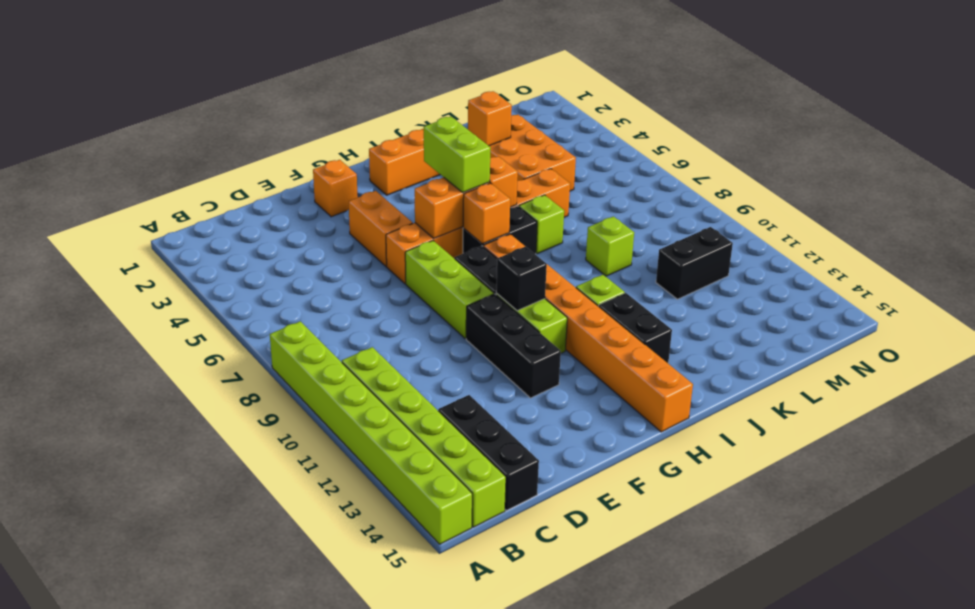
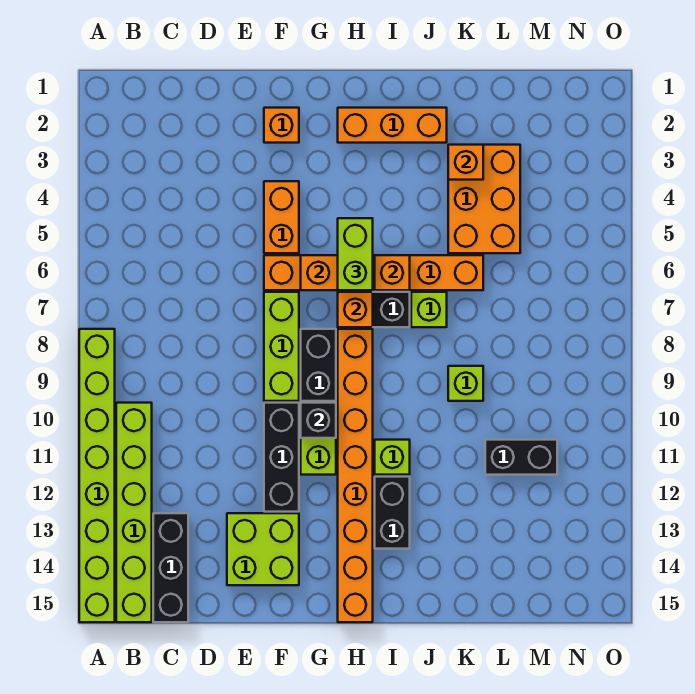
none -> lime brick E13:F14 level 1

